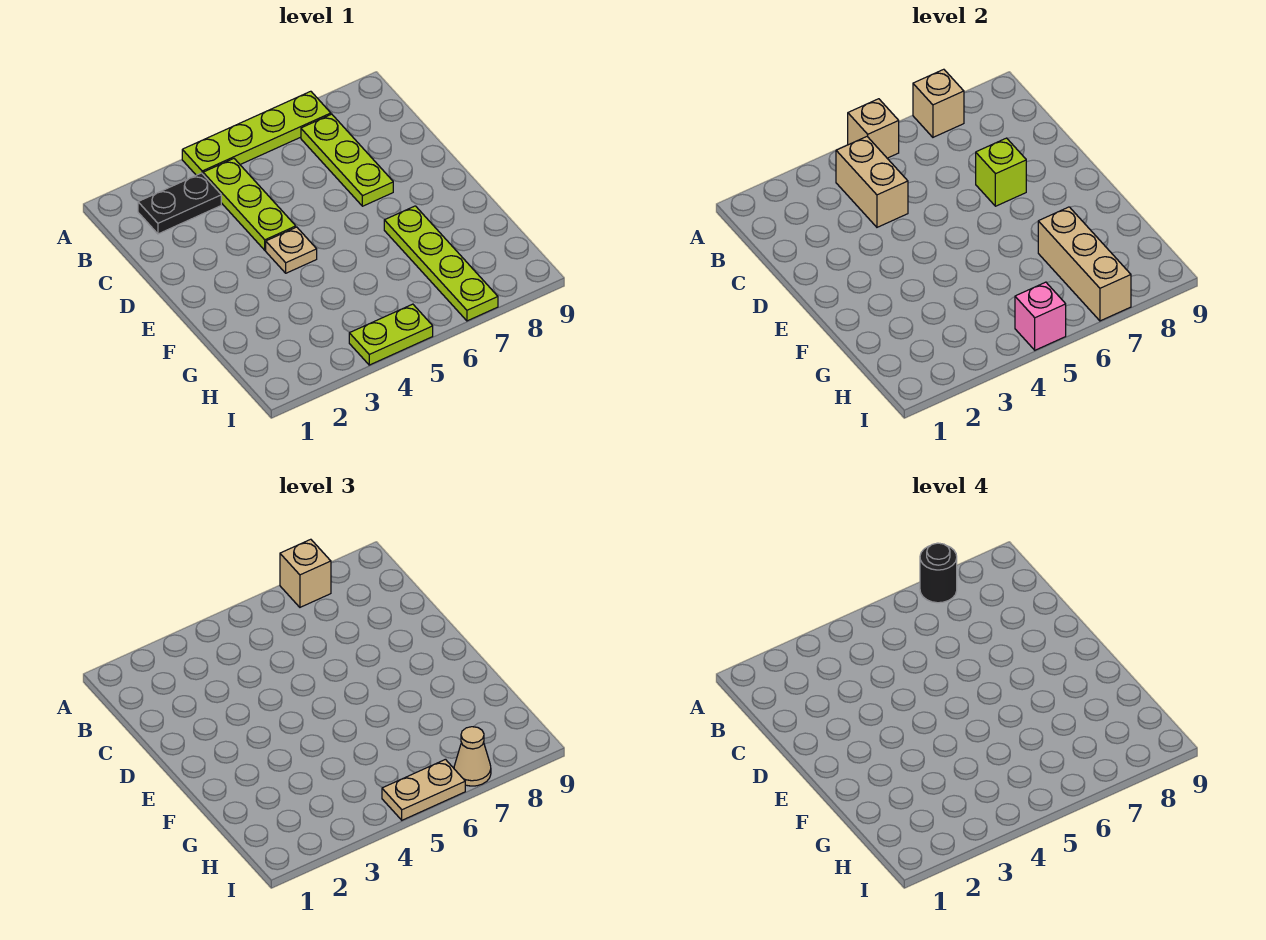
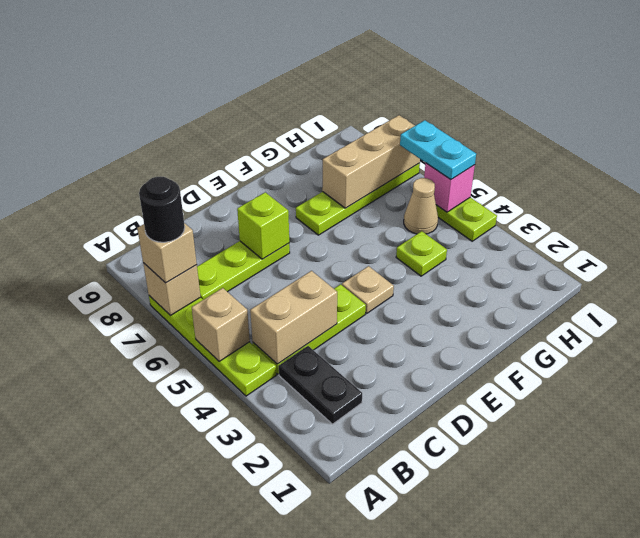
none -> lime plate G4 level 1
tan plate I5:I6 level 3 -> cyan plate I5:I6 level 3
tan cone I7 level 3 -> tan cone H5 level 1

